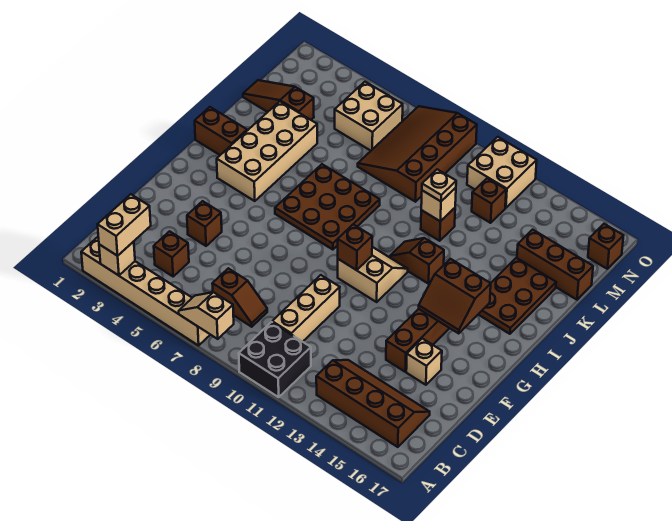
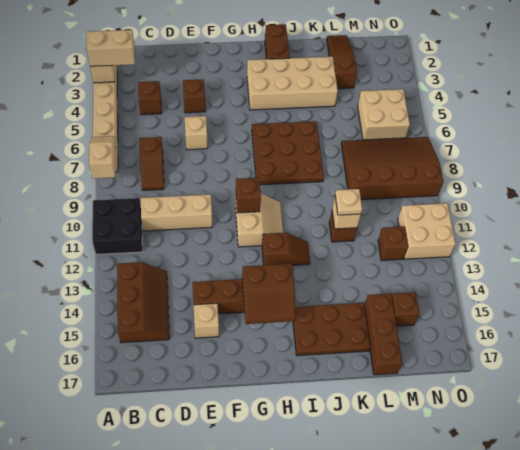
brown slope B13:C16 level 1 top B -> brown slope B13:C15 level 1 top B
none -> tan brick E6 level 1
brown slope G14:H15 level 2 top H -> brown slope G14:H15 level 2 top 14
brown slope I11:I12 level 1 top 12 -> brown slope H12:I12 level 1 top H
brown brick N17 level 1 -> brown brick M15 level 1

